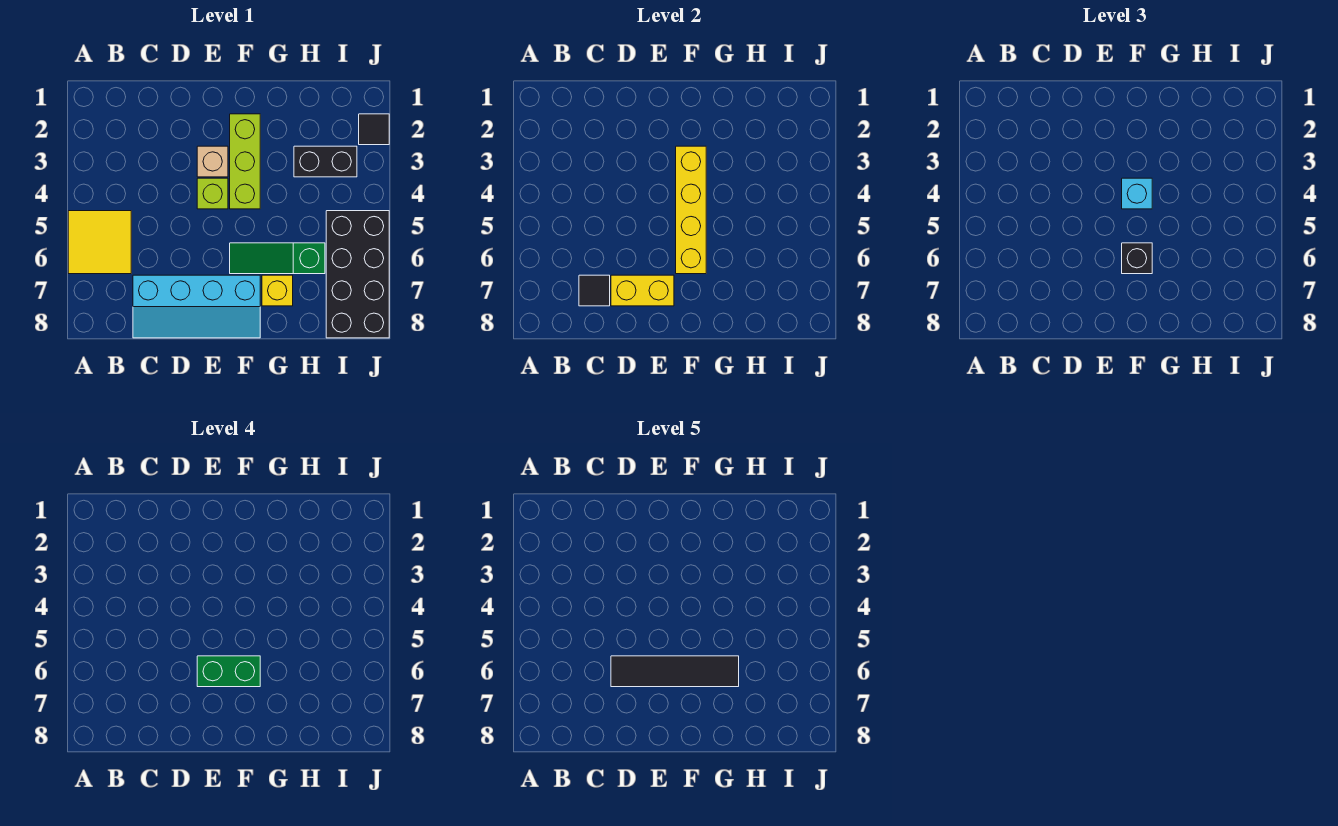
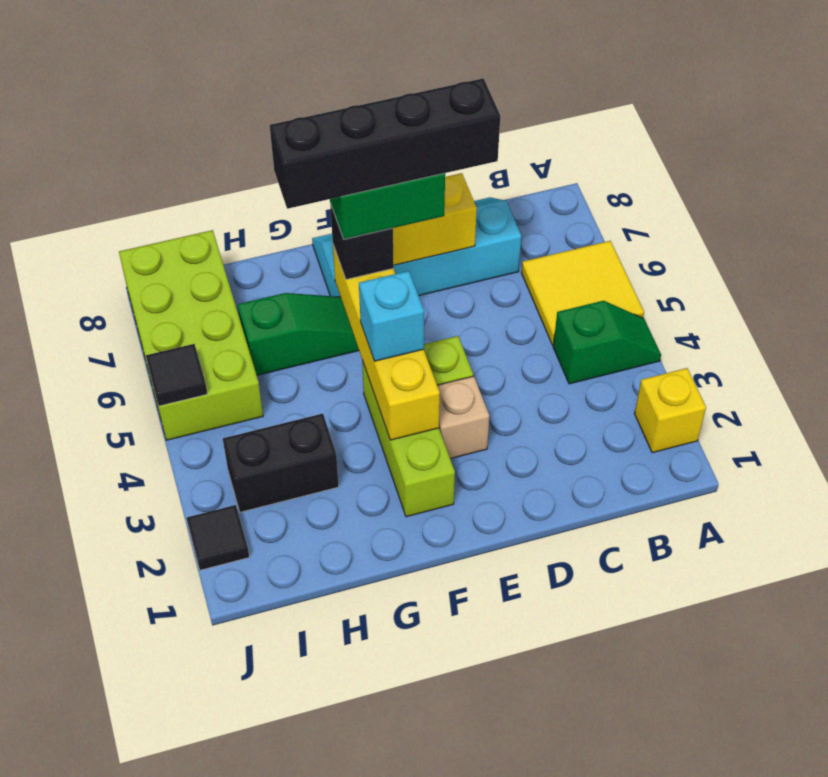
none -> green slope A4:B4 level 1 top B
black tile C7 level 2 -> black tile J5 level 2
black tile D6:G6 level 5 -> black brick D6:G6 level 5
yellow brick G7 level 1 -> yellow brick A2 level 1
black brick I5:J8 level 1 -> lime brick I5:J8 level 1

